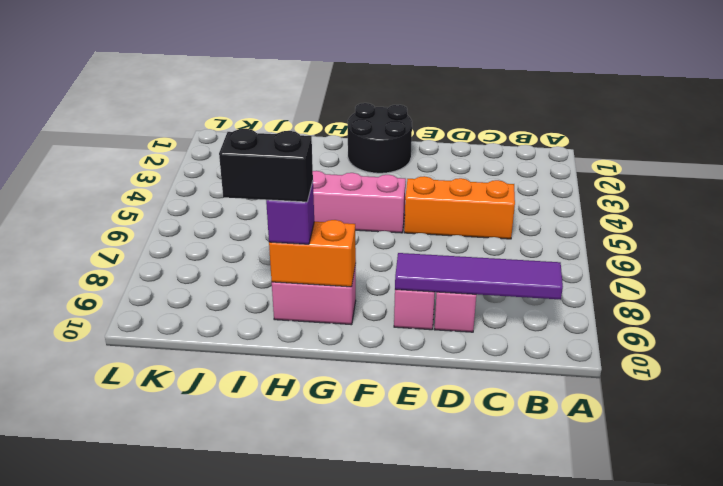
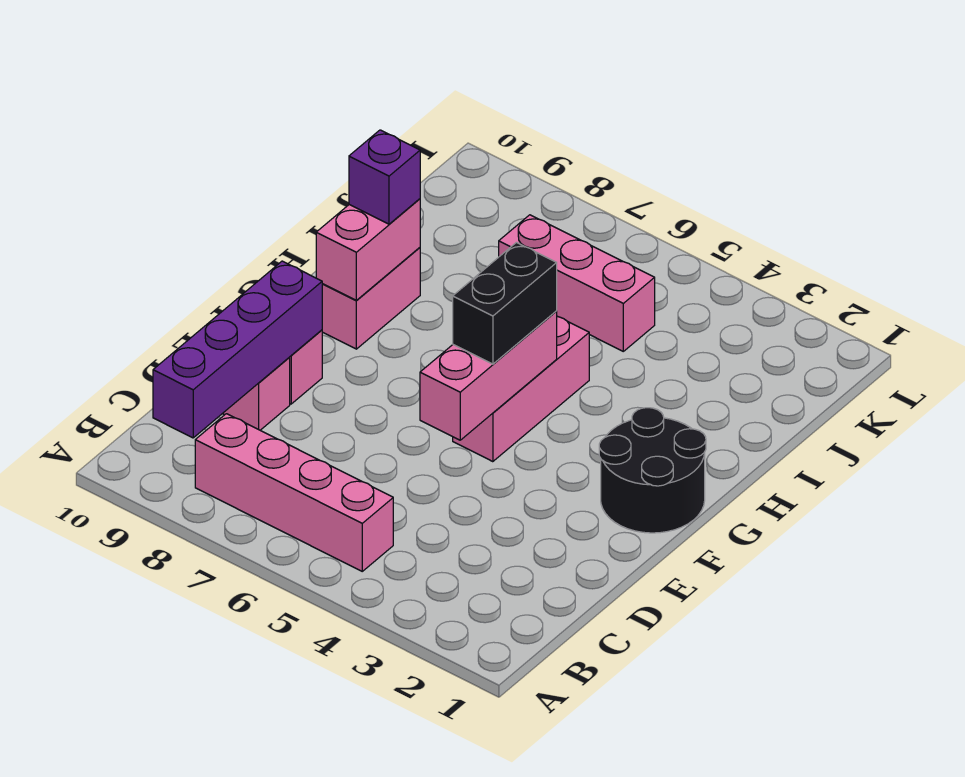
none -> pink brick B5:B8 level 1
purple tile B9:E9 level 2 -> purple brick B9:E9 level 2
orange brick C5:E5 level 1 -> none
none -> pink brick E5:G5 level 2
orange brick G9:H9 level 2 -> pink brick G9:H9 level 2
black brick H9:I9 level 4 -> black brick F5:G5 level 3
none -> pink brick J5:J7 level 1

